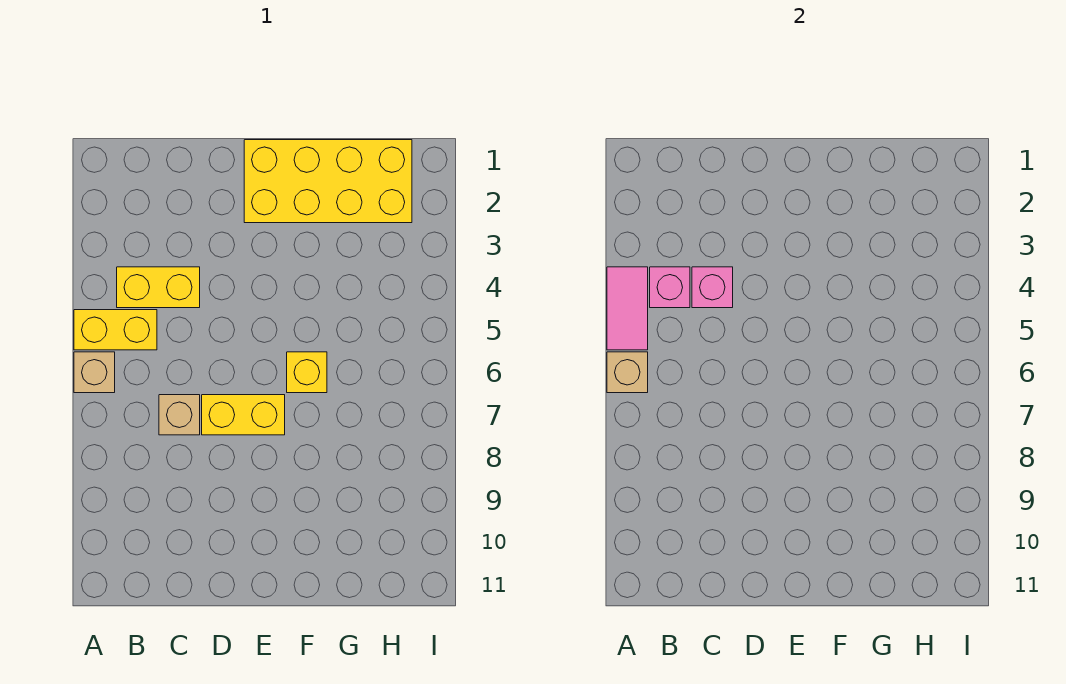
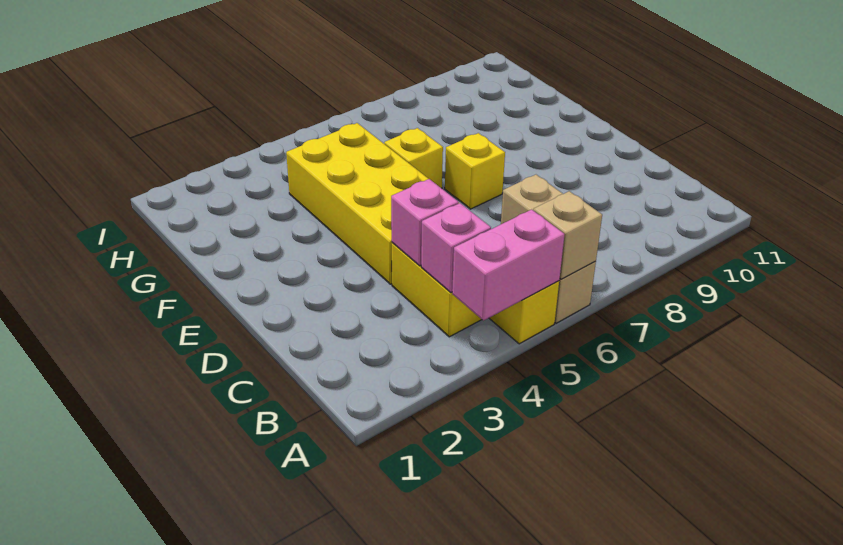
pink tile A4:A5 level 2 -> pink brick A4:A5 level 2
yellow brick D7:E7 level 1 -> yellow brick E7 level 1
yellow brick E1:H2 level 1 -> yellow brick D4:G5 level 1

